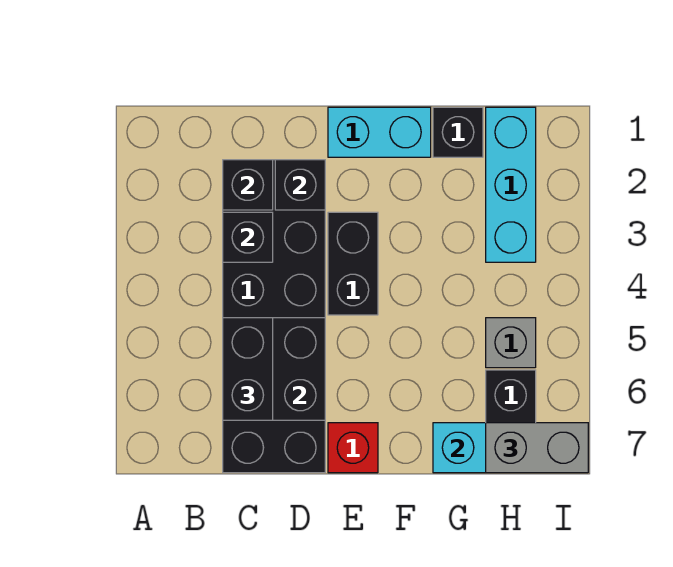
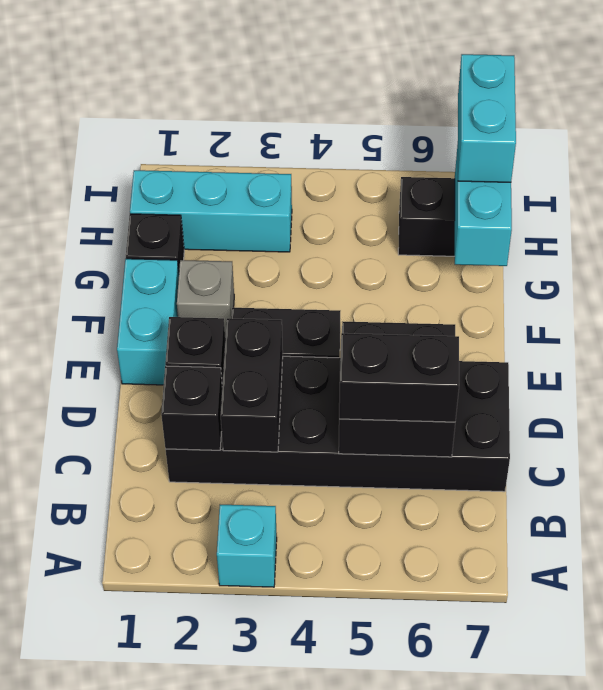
none -> cyan brick A3 level 1
black brick C3 level 2 -> black brick C3:D3 level 2
red brick E7 level 1 -> none
grey brick H5 level 1 -> grey brick F2 level 1
grey brick H7:I7 level 3 -> cyan brick H7:I7 level 3

